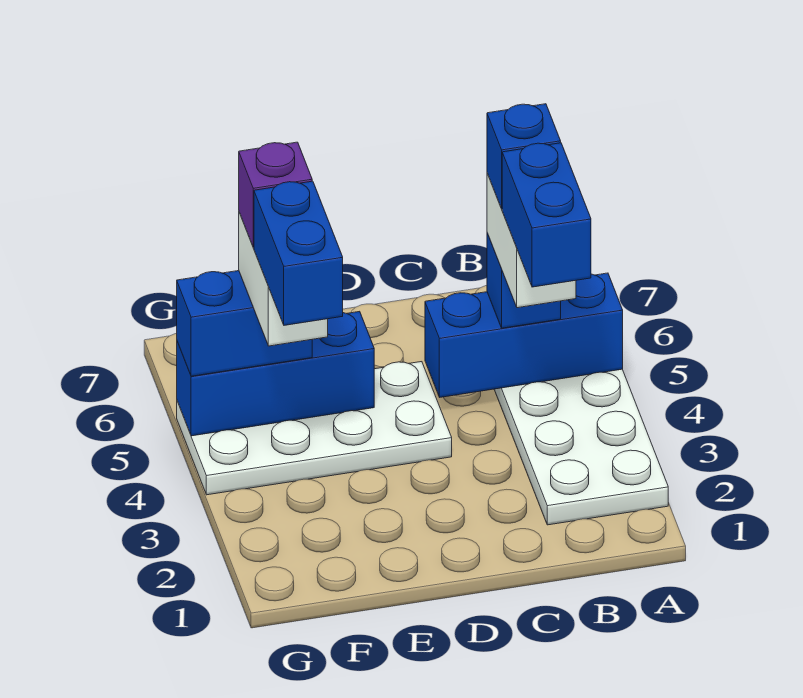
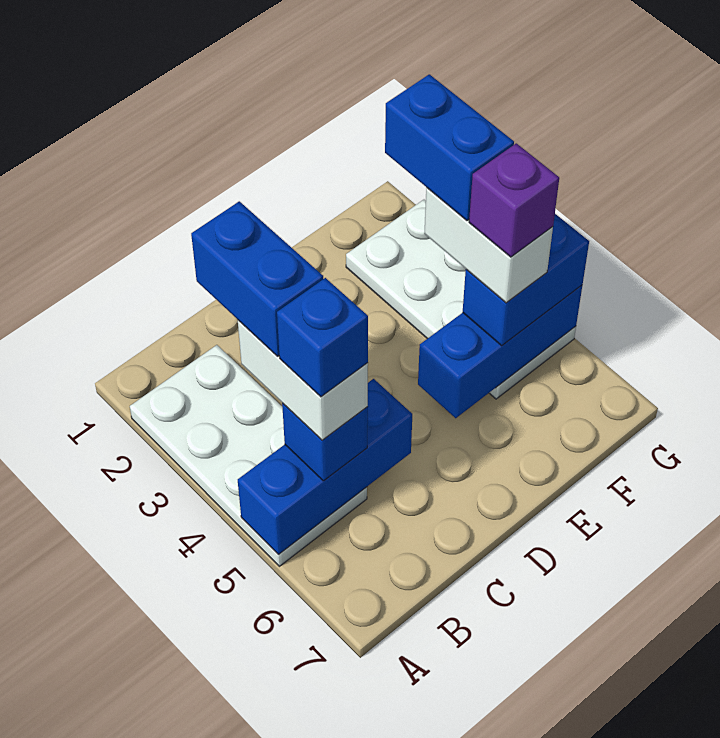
white plate D4:G5 level 1 -> white plate F2:G5 level 1

